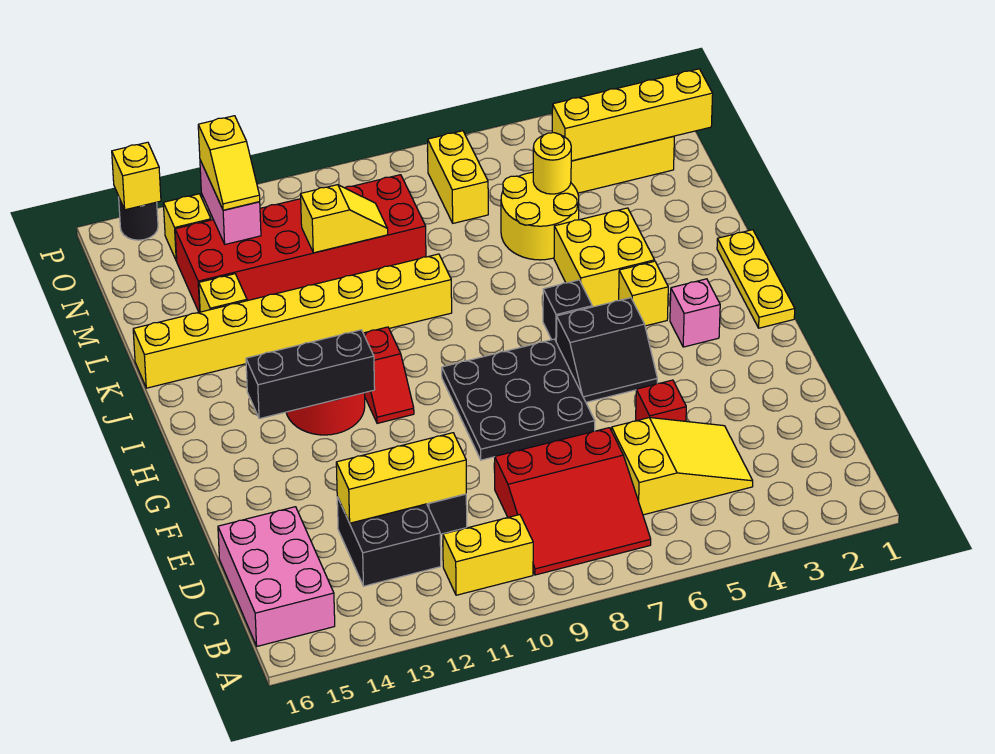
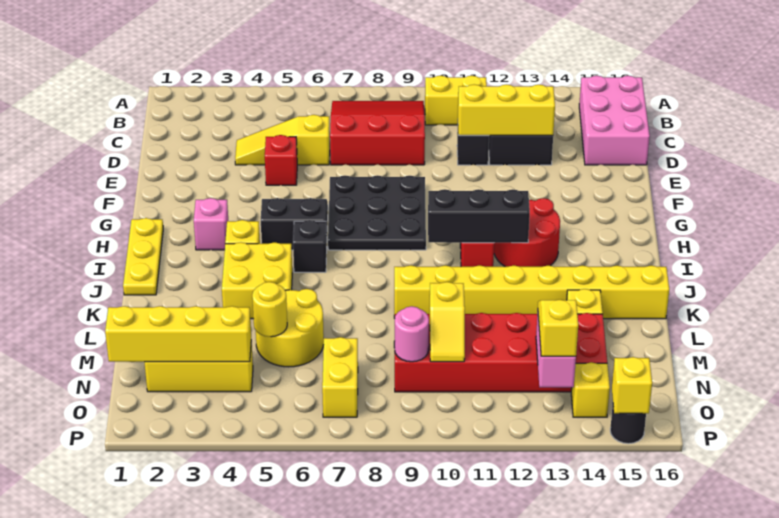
yellow slope C4:D6 level 1 top 6 -> yellow slope D4:D6 level 1 top 6
black brick H12:H14 level 2 -> black brick I10:I12 level 2
yellow slope M10:M11 level 2 top 11 -> yellow slope M10:N10 level 2 top M
none -> pink round brick N9 level 2

